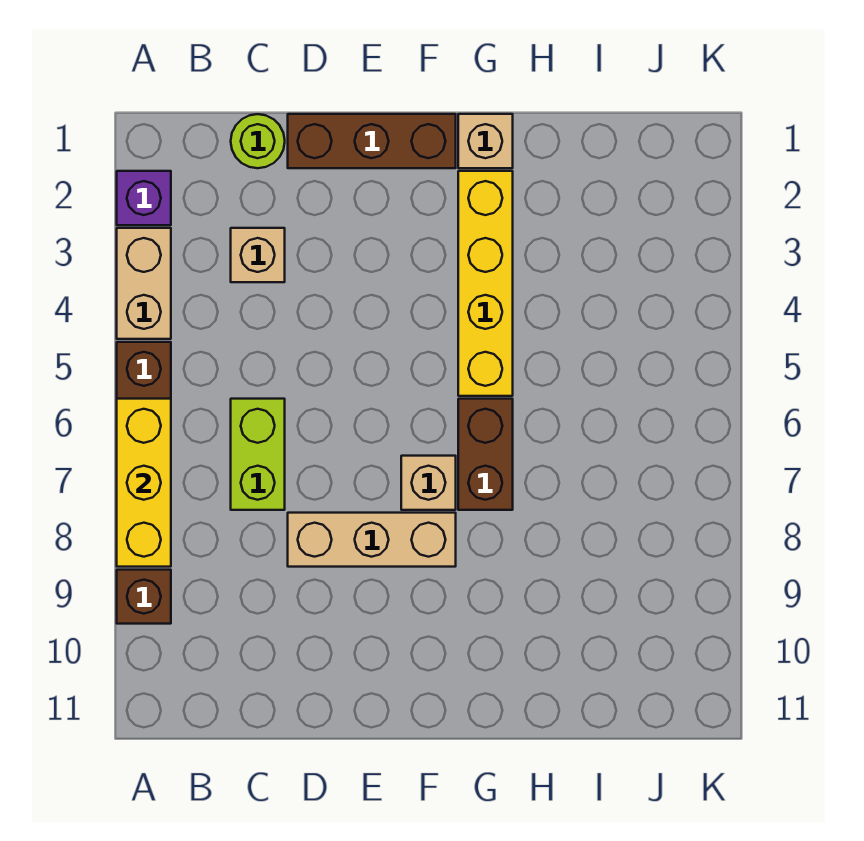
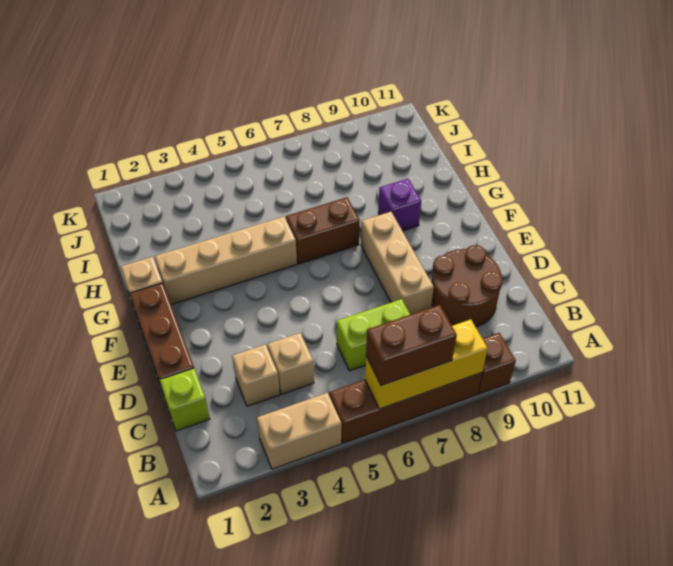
purple brick A2 level 1 -> purple brick G9 level 1
none -> brown brick A6:A7 level 3
lime round brick C1 level 1 -> lime brick C1 level 1
none -> brown round brick C9:D10 level 1
tan brick F7 level 1 -> tan brick C4 level 1
yellow brick G2:G5 level 1 -> tan brick G2:G5 level 1

